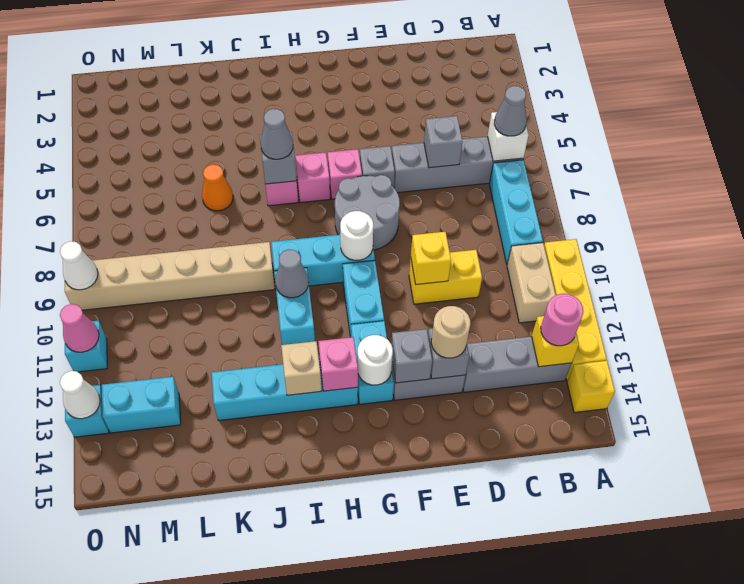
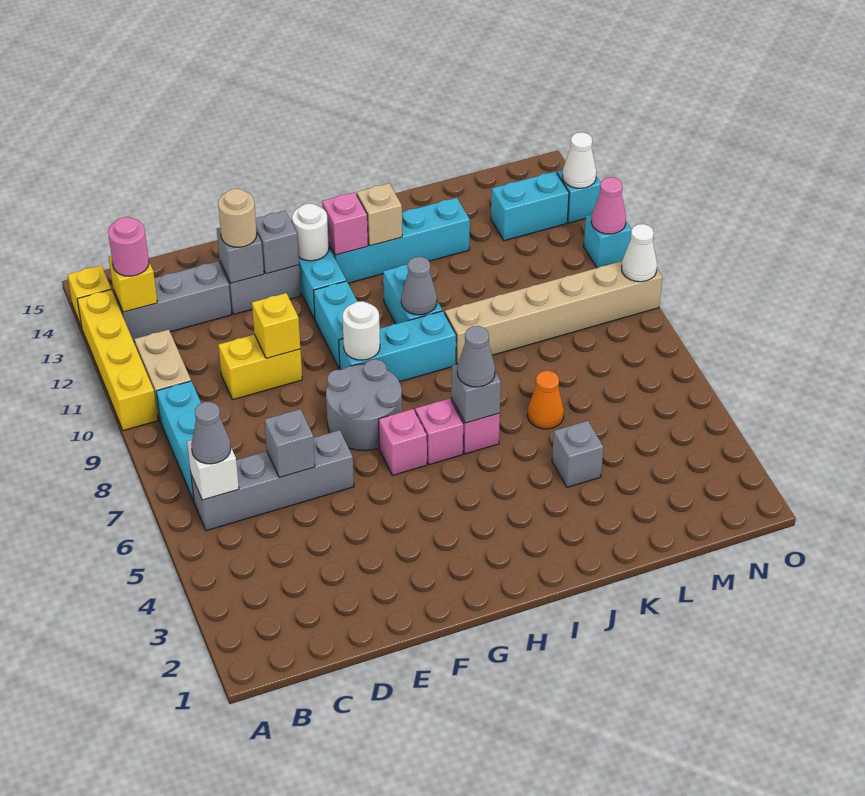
grey brick F6 level 1 -> grey brick K4 level 1

